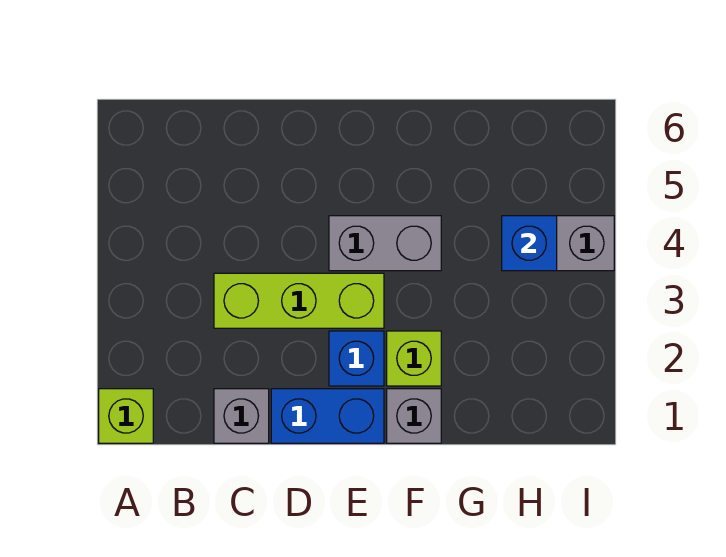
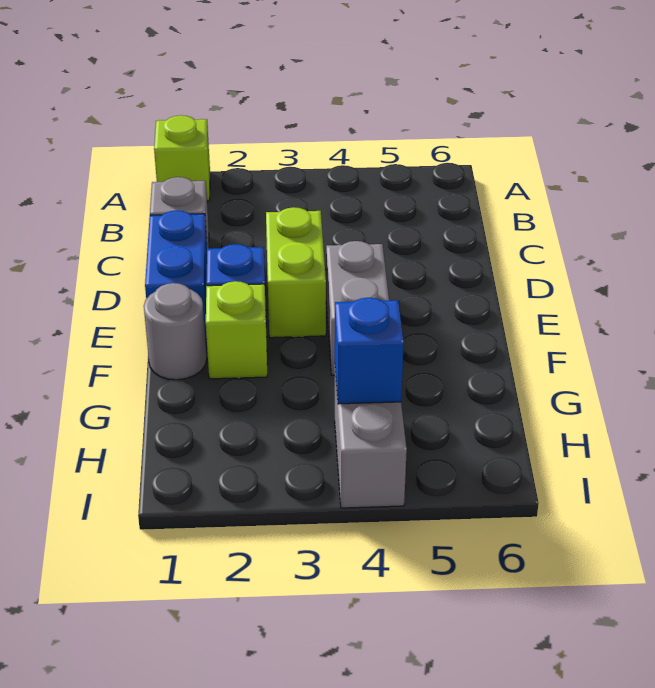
lime brick C3:E3 level 1 -> lime brick D3:E3 level 1
grey brick F1 level 1 -> grey round brick F1 level 1

